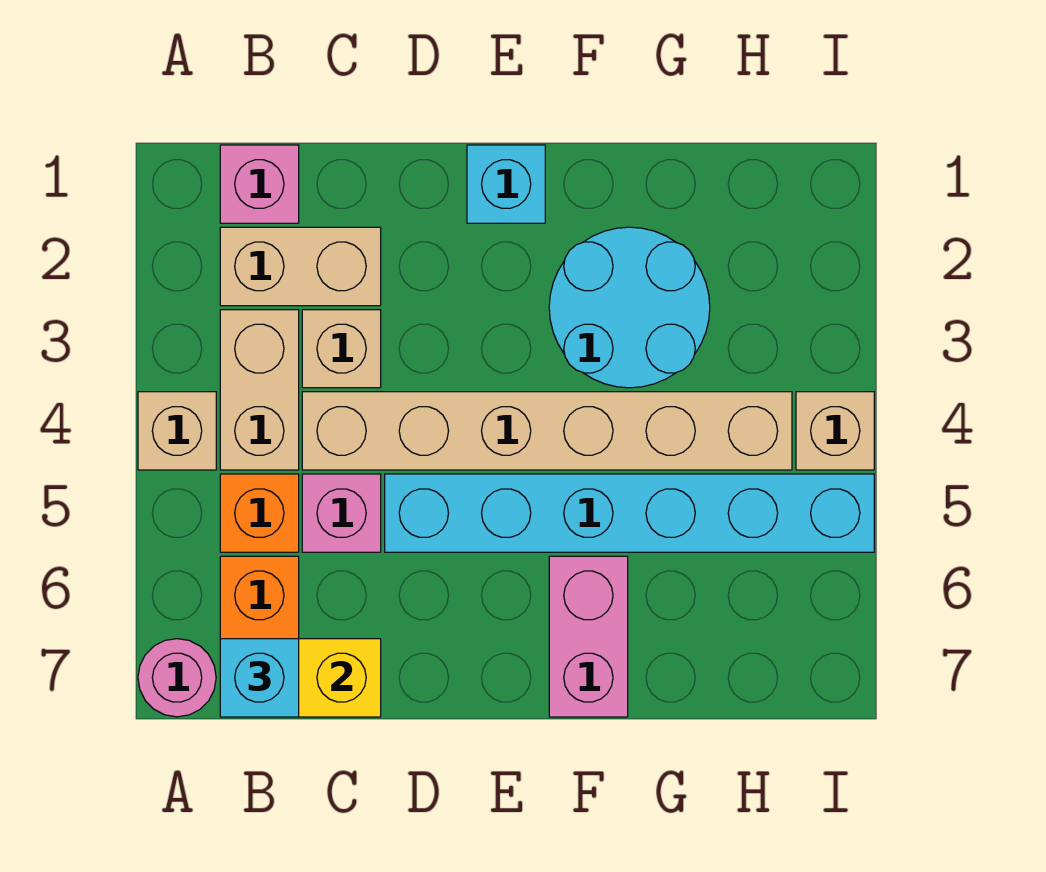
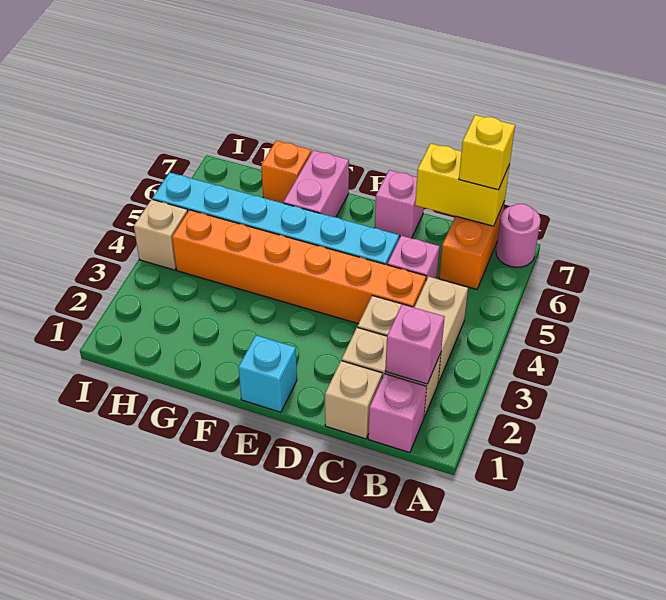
tan brick A4 level 1 -> tan brick C1 level 1
none -> pink brick B2 level 2
orange brick B5 level 1 -> orange brick G7 level 1
cyan brick B7 level 3 -> yellow brick B7 level 3
tan brick C4:H4 level 1 -> orange brick C4:H4 level 1
none -> pink brick D7 level 1
cyan round brick F2:G3 level 1 -> none

